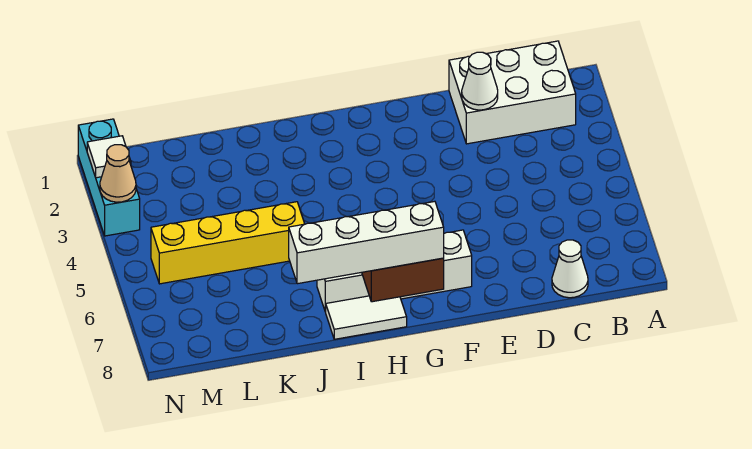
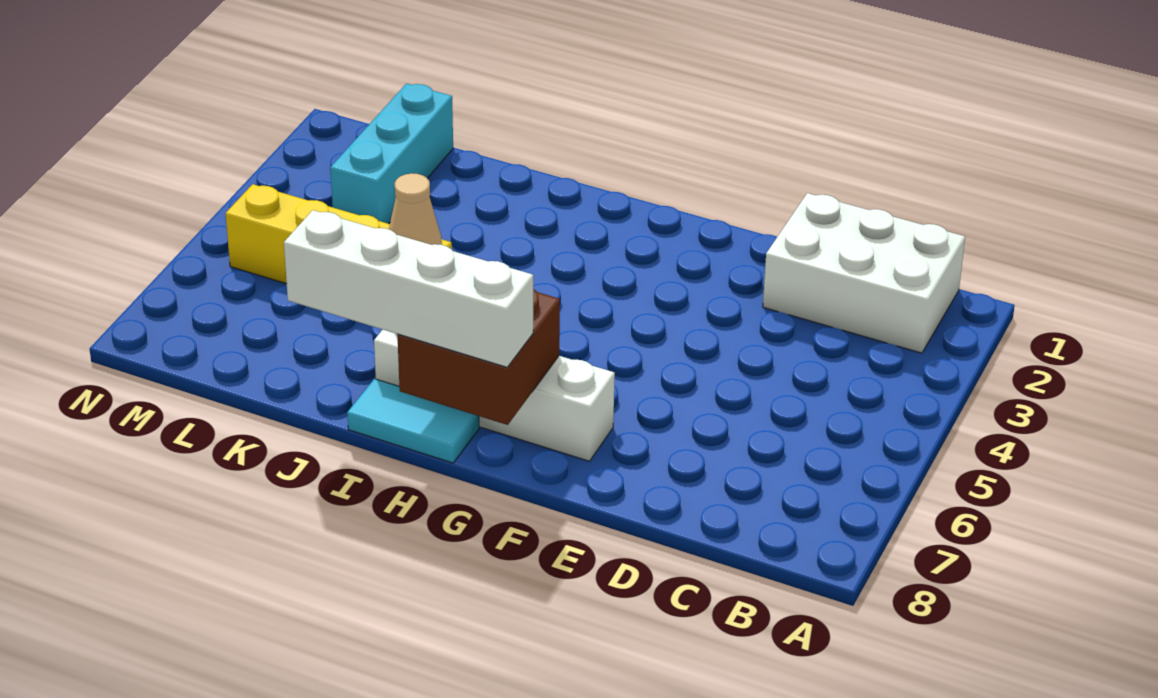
white cone C8 level 1 -> none
white cone D2 level 2 -> none
white tile H8:I8 level 1 -> cyan tile H8:I8 level 1
cyan brick N1:N3 level 1 -> cyan brick L1:L3 level 1
white tile N2 level 2 -> none
tan cone N3 level 2 -> tan cone J5 level 2

